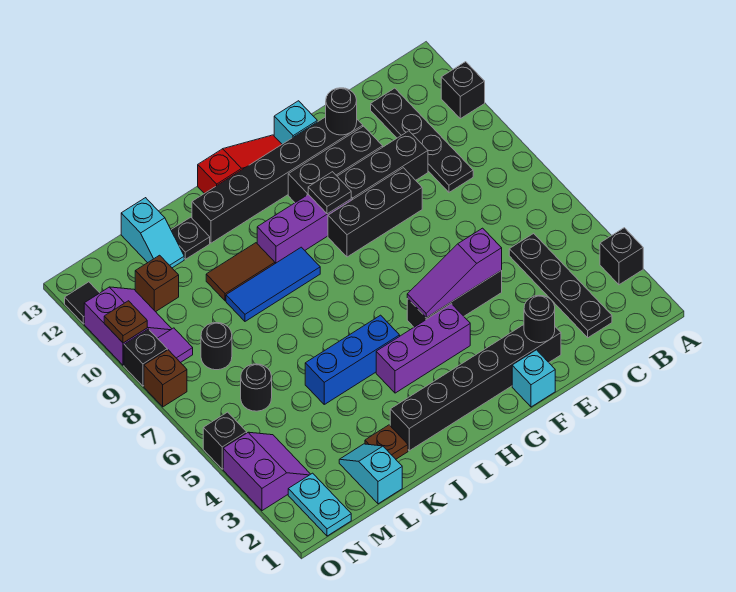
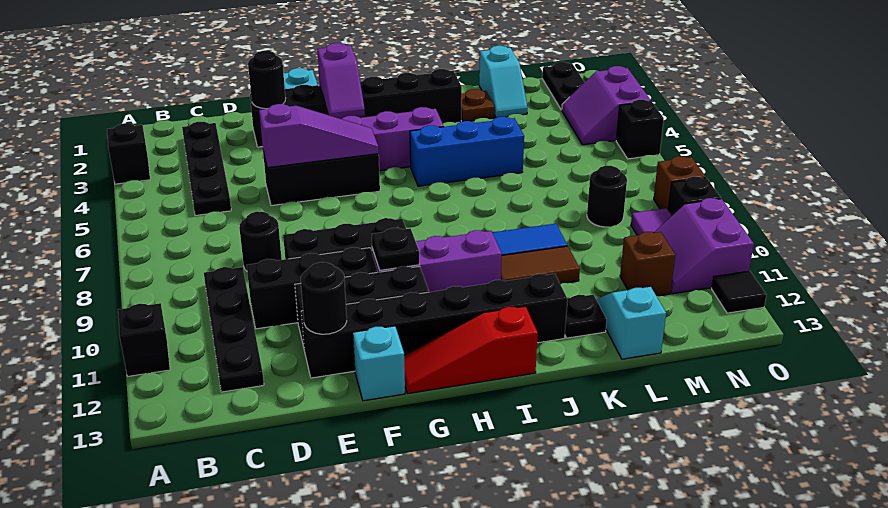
none -> purple slope G2:G3 level 2 top 2
black round brick M6 level 1 -> black round brick D8 level 1
cyan plate N1:N2 level 1 -> black plate N1:N2 level 1
brown plate O10 level 2 -> none

